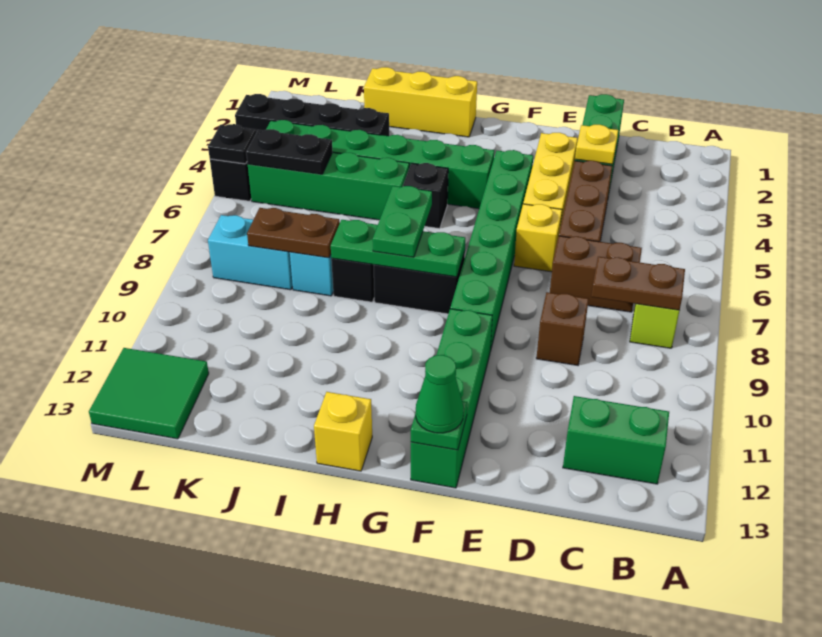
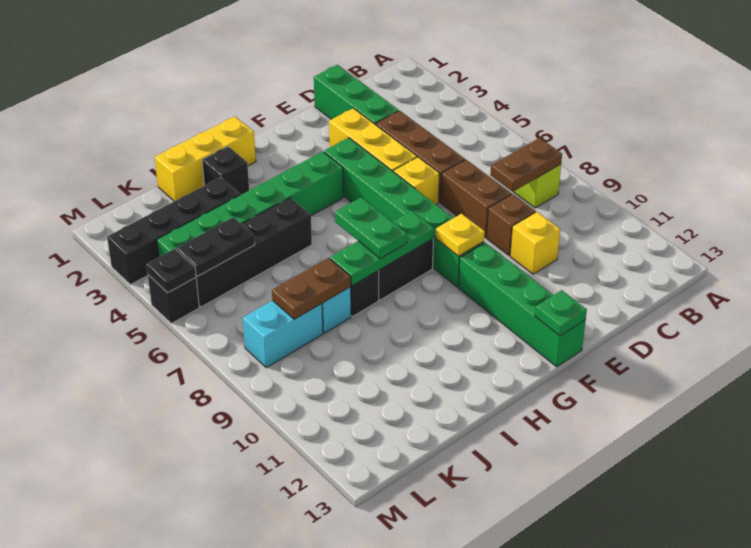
green brick B12:C12 level 1 -> none
brown brick C7:D7 level 1 -> brown brick D7:D8 level 1
yellow plate D3 level 2 -> yellow plate F9 level 2
green cone F13 level 3 -> none
black brick H5 level 1 -> black brick I2 level 1
yellow brick H13 level 1 -> yellow brick D10 level 1
green brick I5:L5 level 1 -> black brick I5:L5 level 1
green tile L12:M13 level 1 -> none

